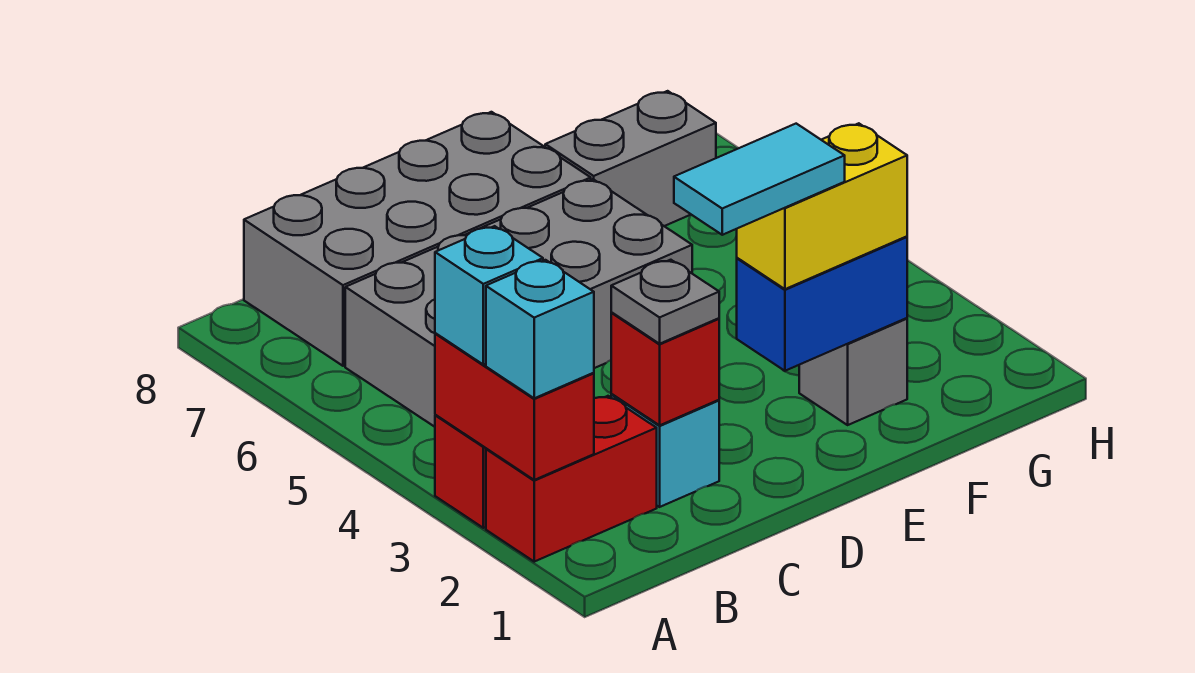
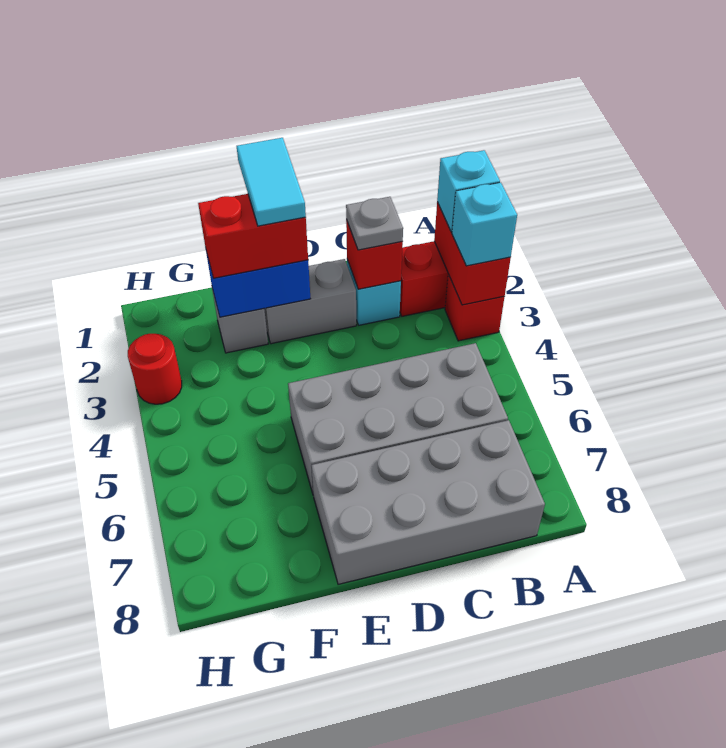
cyan tile D2:E2 level 4 -> cyan tile E1:E2 level 4
yellow brick E2:F2 level 3 -> red brick E2:F2 level 3
grey brick F7:G7 level 1 -> grey brick D2:E2 level 1
none -> red round brick H3 level 1

